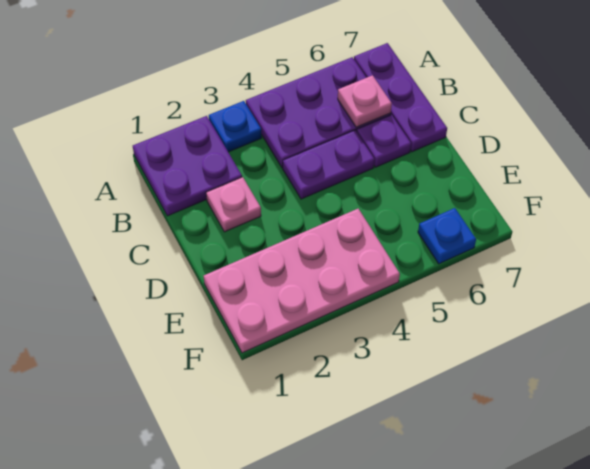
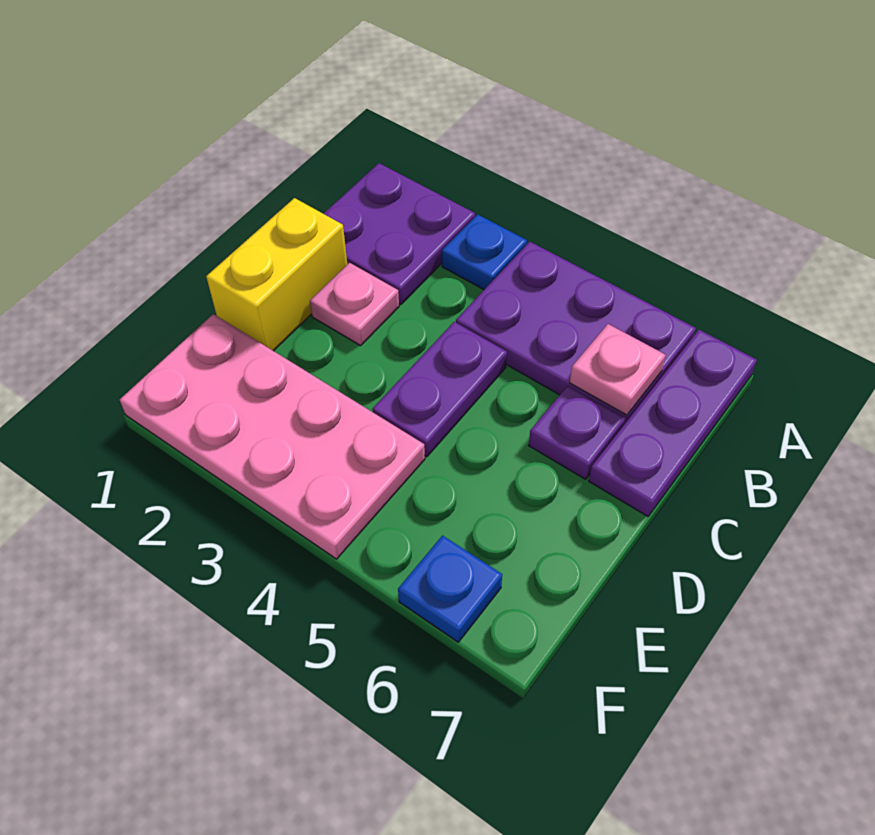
none -> yellow brick C1:D1 level 1
purple plate C4:C5 level 1 -> purple plate C4:D4 level 1

